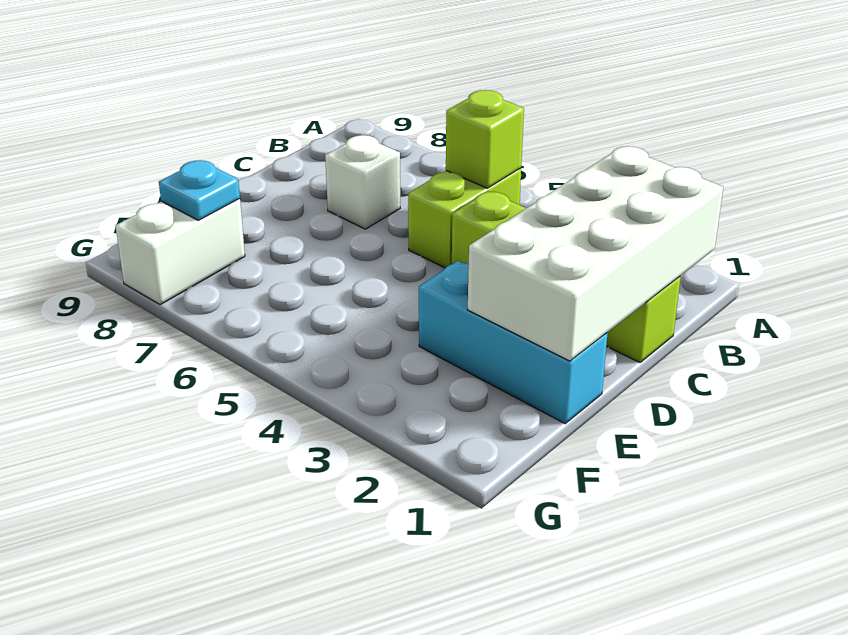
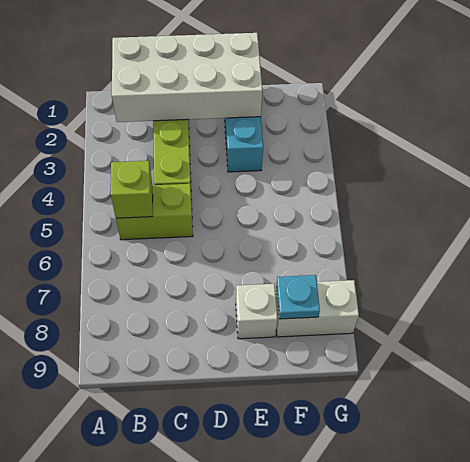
white brick C7 level 1 -> white brick E8 level 1

